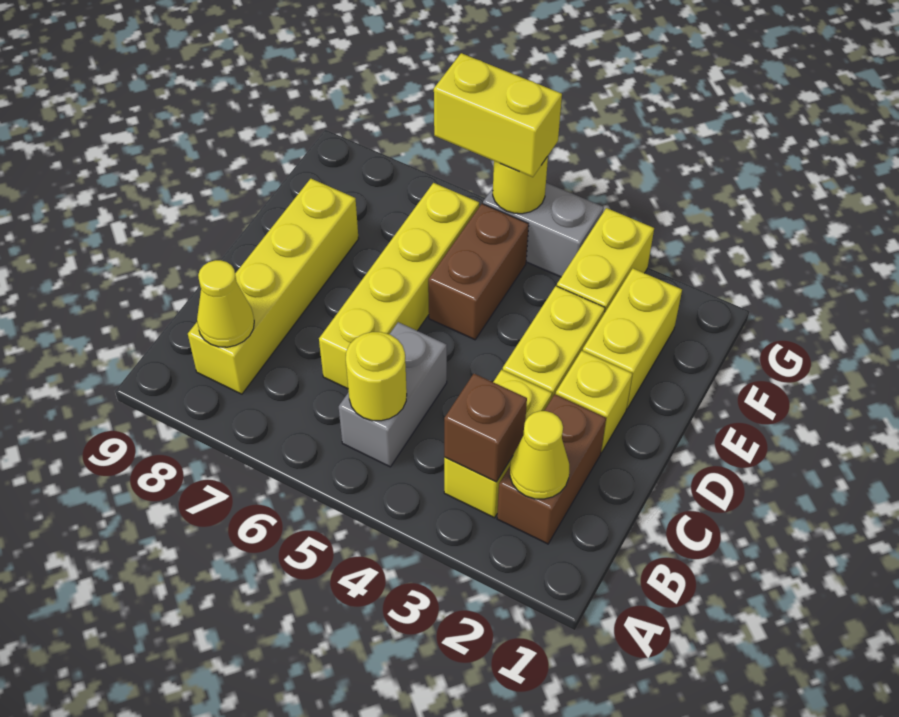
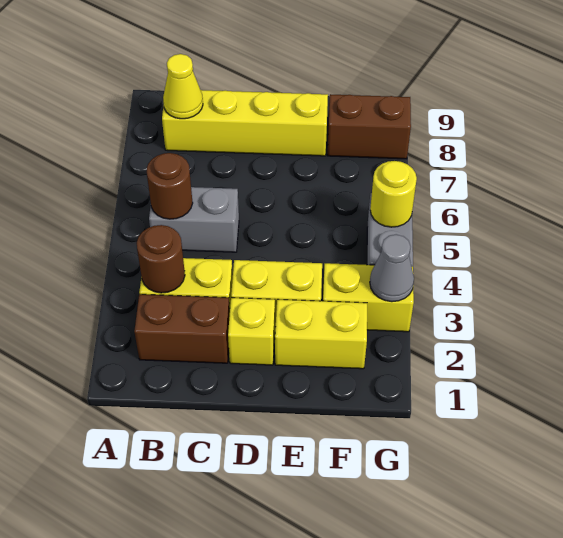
yellow cone B2 level 2 -> none
brown brick B3 level 2 -> brown round brick B3 level 2
yellow round brick B5 level 2 -> brown round brick B5 level 2
yellow brick C6:F6 level 1 -> none
brown brick E5:F5 level 1 -> brown brick F8:G8 level 1
none -> grey cone G3 level 2
yellow brick G5:G6 level 3 -> none

